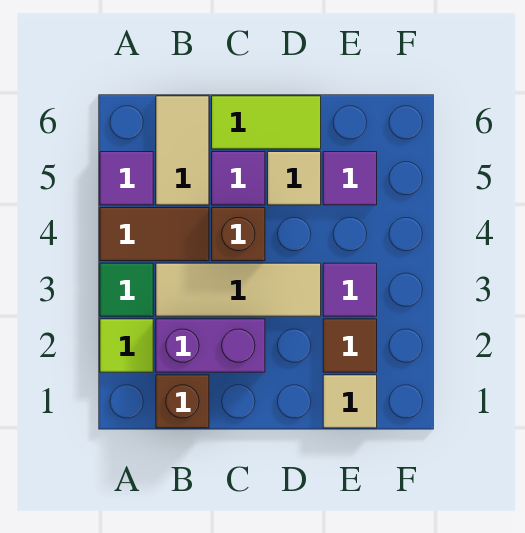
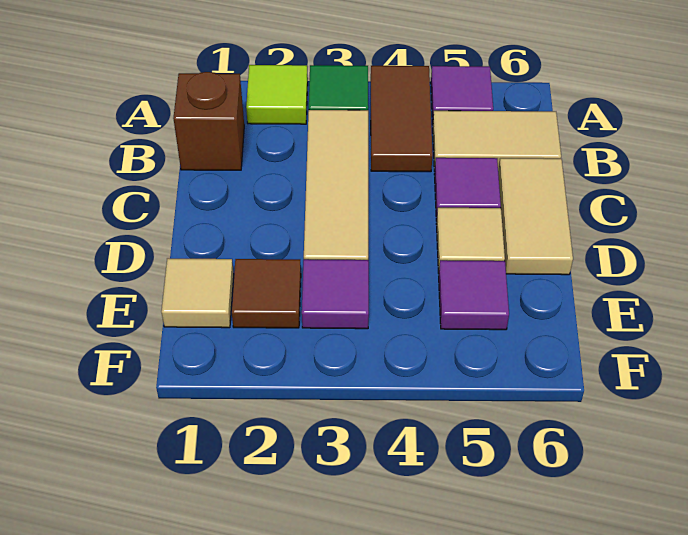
purple brick B2:C2 level 1 -> none
brown brick C4 level 1 -> none
lime tile C6:D6 level 1 -> tan tile C6:D6 level 1

